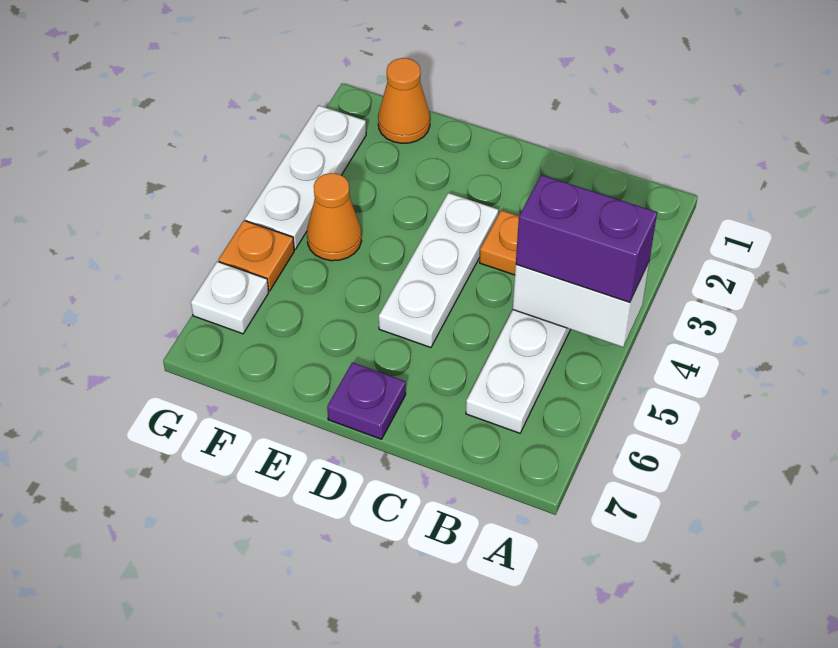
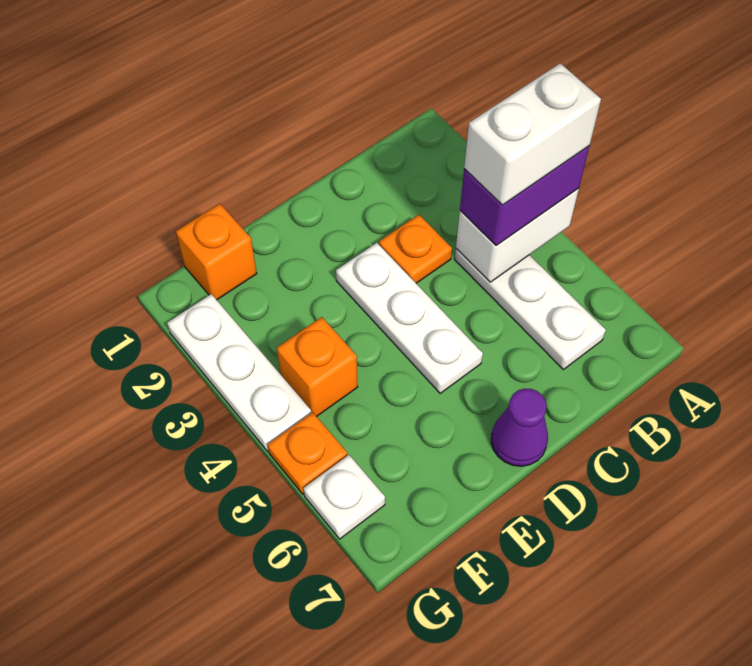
none -> white brick A4:B4 level 4
purple plate D7 level 1 -> purple cone D7 level 1
orange cone F1 level 1 -> orange brick F1 level 1
orange cone F4 level 1 -> orange brick F4 level 1

